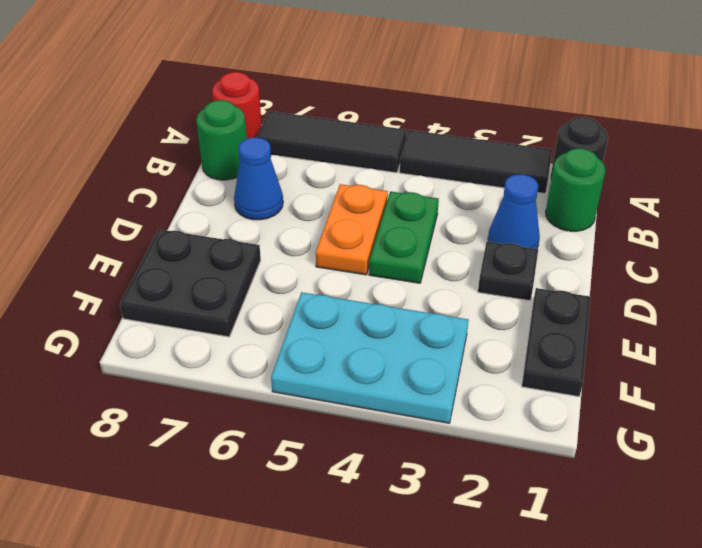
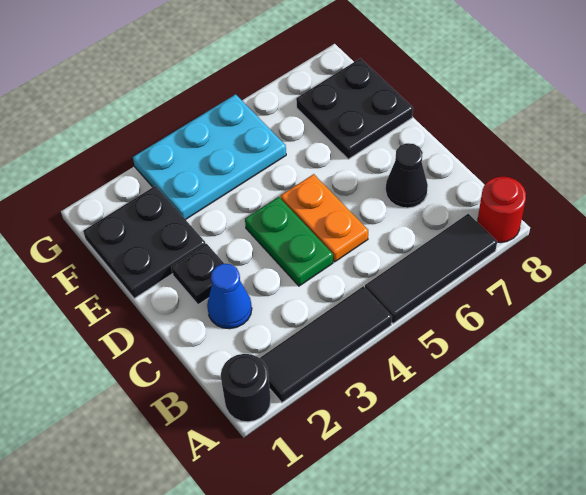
green round brick B1 level 1 -> none
green round brick B8 level 1 -> none
blue cone C7 level 1 -> black cone C7 level 1
black plate E1:F1 level 1 -> black plate E1:F2 level 1

